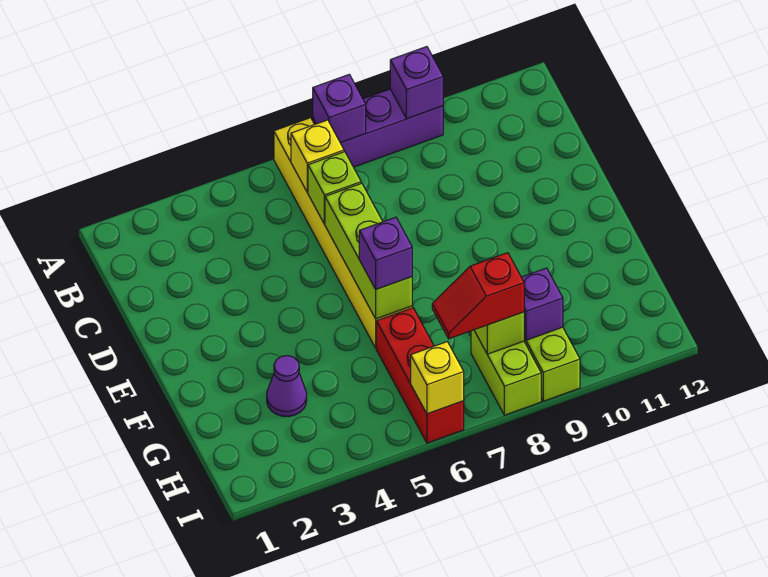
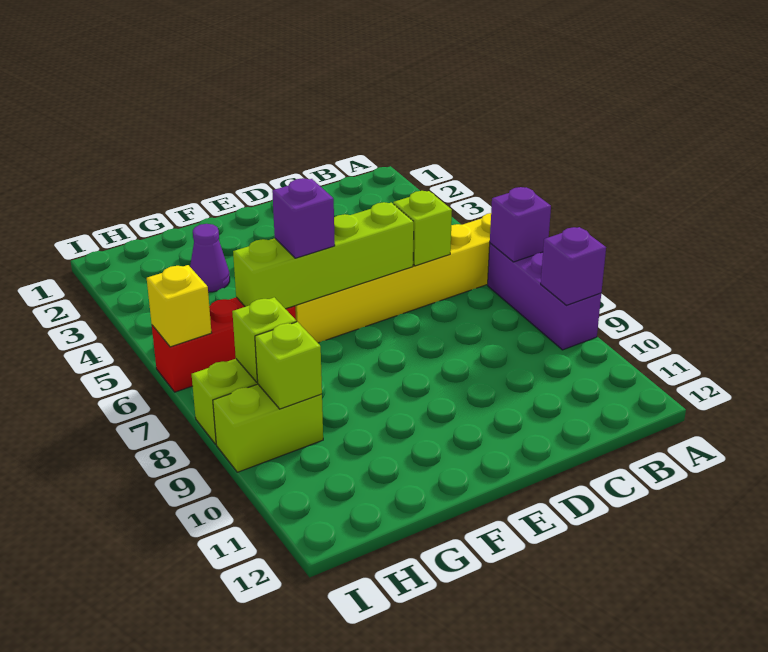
yellow brick B6 level 2 -> none
lime brick D6:F6 level 2 -> lime brick D6:G6 level 2
red slope H7:H8 level 3 top 8 -> none
purple brick H9 level 2 -> lime brick H9 level 2

